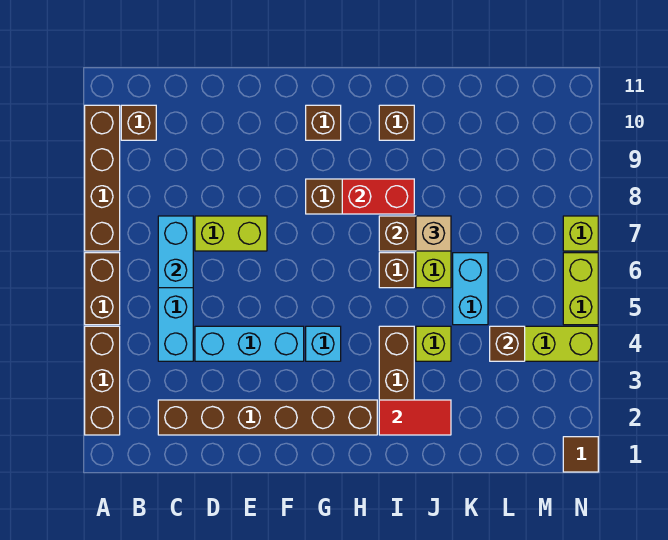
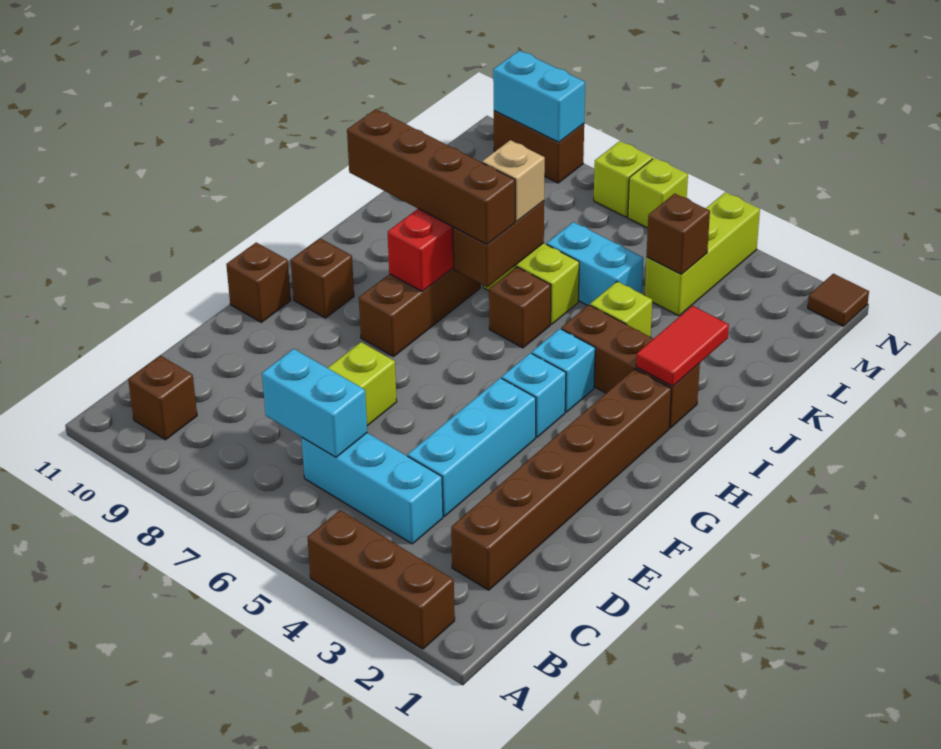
brown brick A5:A6 level 1 -> brown brick N9:N10 level 1
brown brick A7:A10 level 1 -> brown brick I7:I10 level 3
none -> cyan brick H4 level 1
brown brick I10 level 1 -> brown brick F11 level 1
lime brick N5:N6 level 1 -> lime brick N6 level 1
none -> cyan brick N9:N10 level 2

